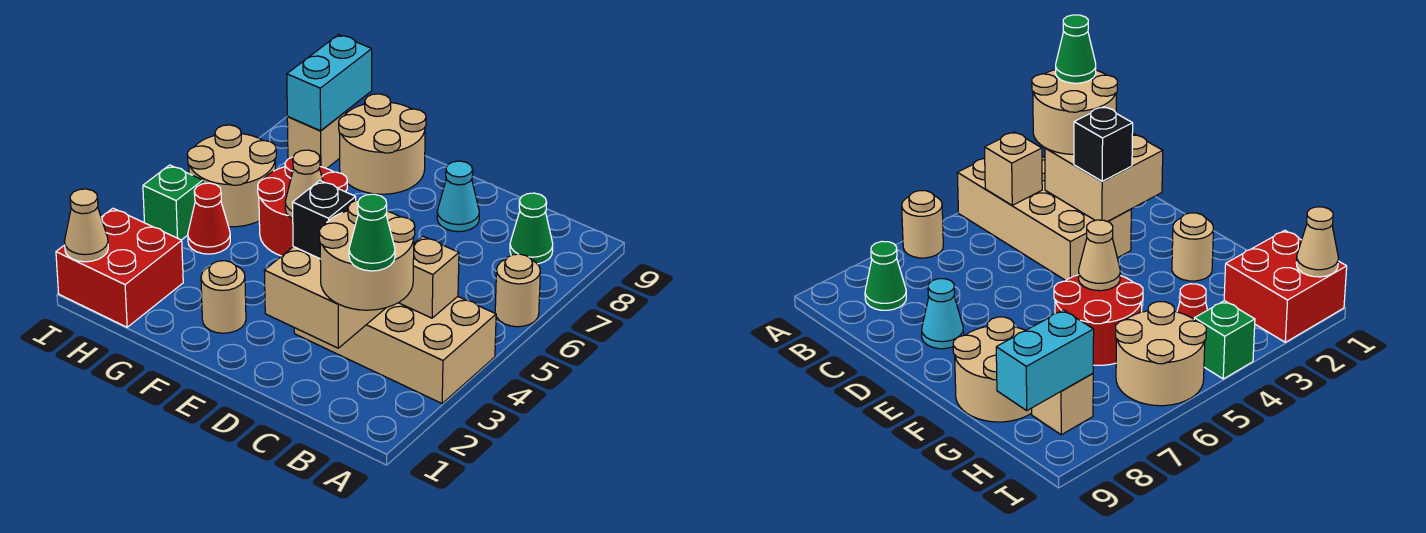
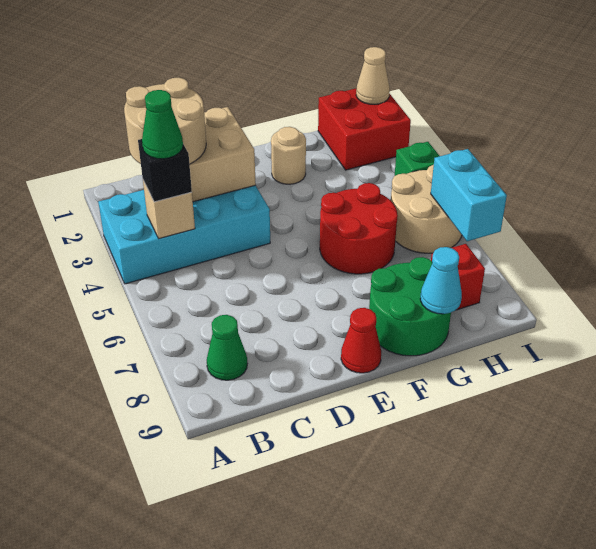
tan brick A3:D4 level 1 -> cyan brick A3:D4 level 1
tan round brick A6 level 1 -> none
green cone B2 level 4 -> green cone B4 level 4
black brick D3 level 3 -> black brick B4 level 3
cyan cone D8 level 1 -> cyan cone G9 level 2
tan cone F5 level 2 -> none
tan round brick F8:G9 level 1 -> green round brick F8:G9 level 1
red cone H4 level 1 -> red cone E9 level 1
tan brick H8 level 1 -> red brick H8 level 1
cyan brick H8:H9 level 2 -> cyan brick I6:I7 level 2

